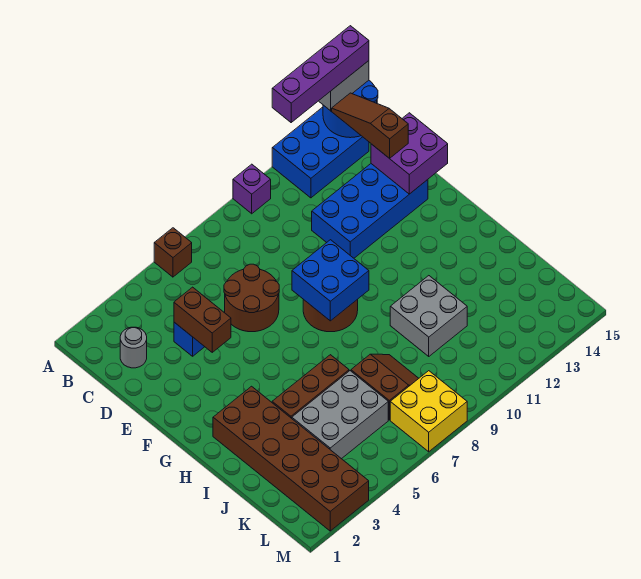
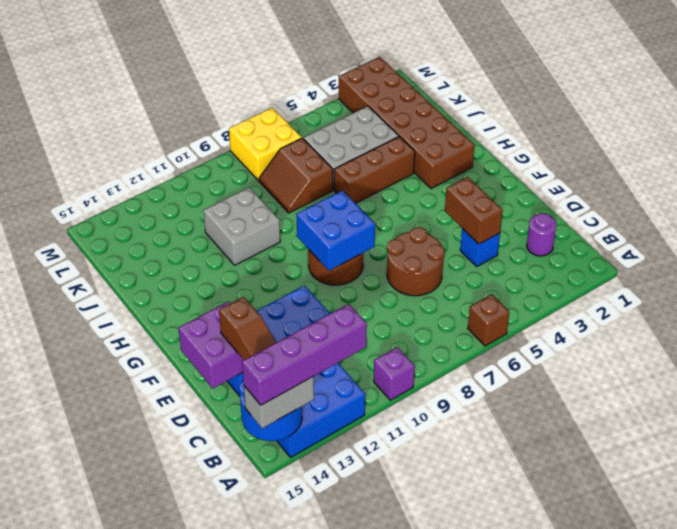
grey round brick C2 level 1 -> purple round brick C2 level 1

